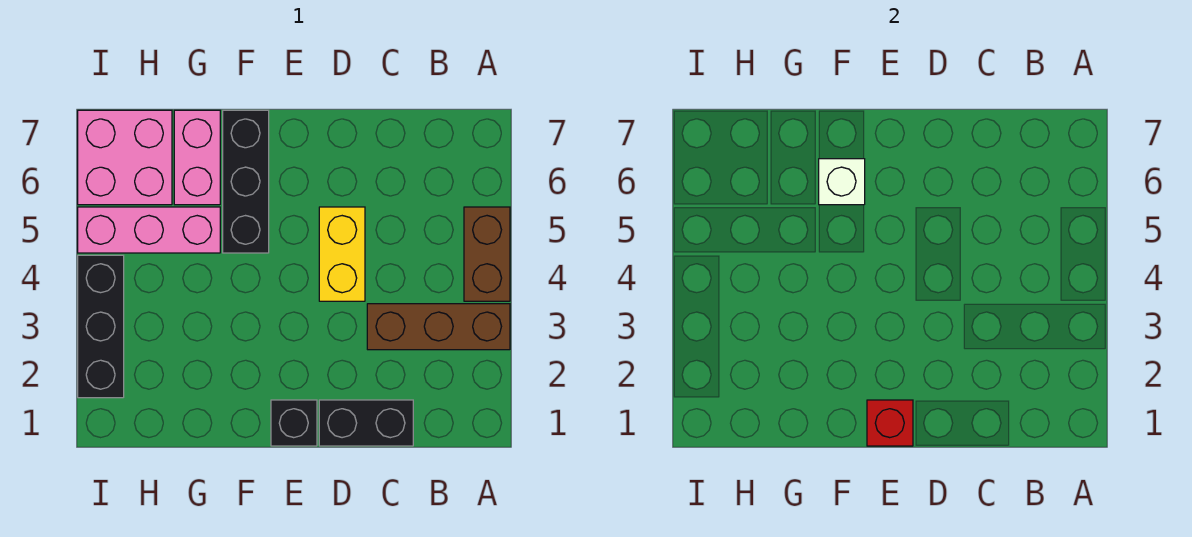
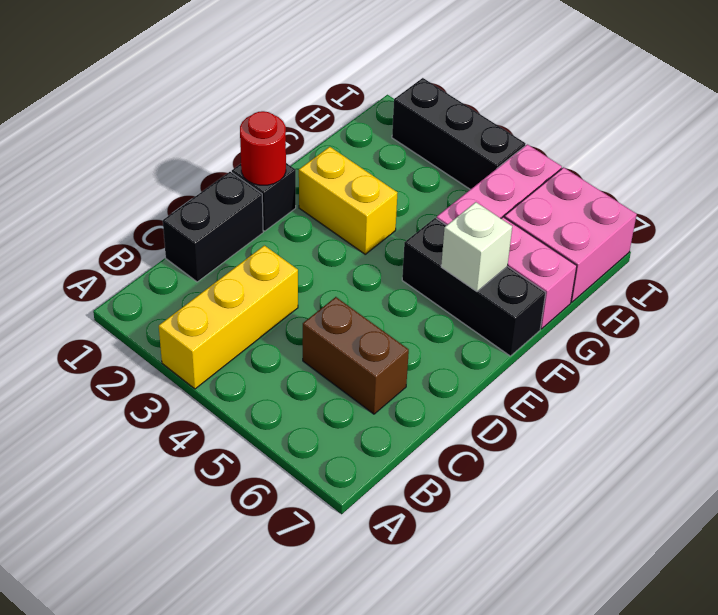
brown brick A3:C3 level 1 -> yellow brick A3:C3 level 1
brown brick A4:A5 level 1 -> brown brick C5:C6 level 1
yellow brick D4:D5 level 1 -> yellow brick F2:F3 level 1
red brick E1 level 2 -> red round brick E1 level 2

